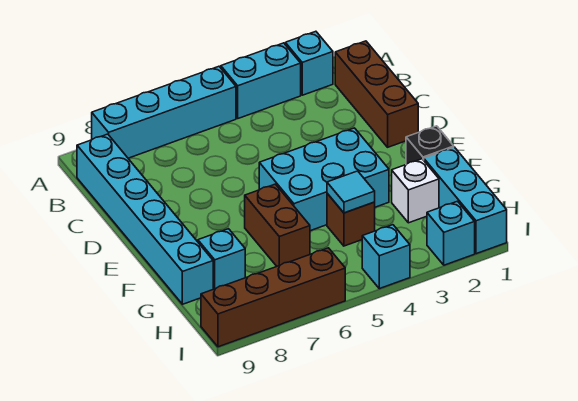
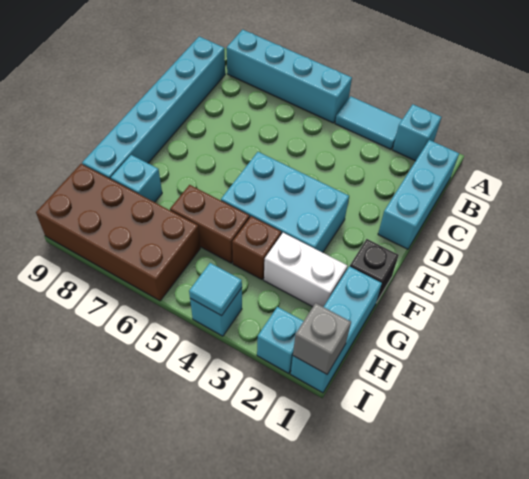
cyan brick A3:A4 level 1 -> cyan tile A3:A4 level 1
brown brick B1:D1 level 1 -> cyan brick B1:D1 level 1
brown brick F6:G6 level 1 -> brown brick G5:G6 level 1
white brick G2 level 1 -> white brick G2:G3 level 1
cyan tile G4 level 2 -> cyan tile I4 level 2
none -> grey brick I1 level 2
brown brick I6:I9 level 1 -> brown brick H6:I9 level 1

